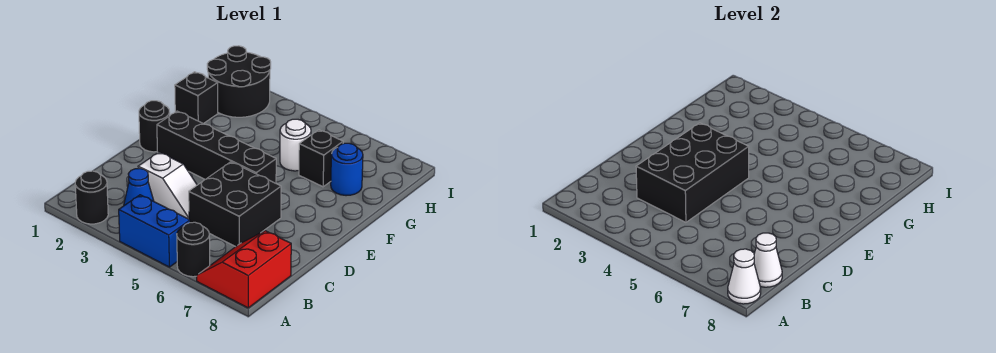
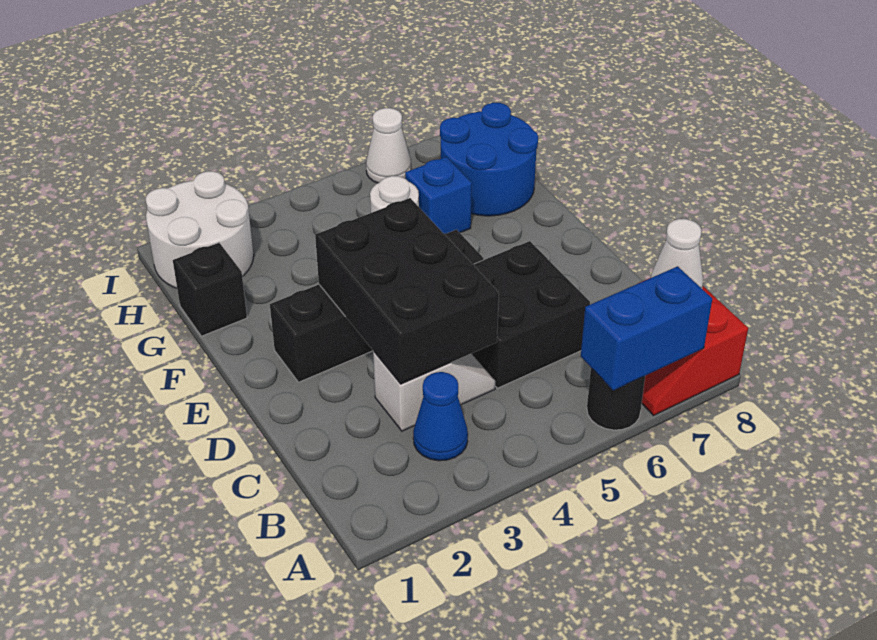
black round brick A2 level 1 -> none
blue brick A4:A5 level 1 -> blue brick A6:A7 level 2
white cone A8 level 2 -> white cone I6 level 1
black round brick E1 level 1 -> none
black brick G6 level 1 -> blue brick G6 level 1
blue round brick G7 level 1 -> blue round brick G7:H8 level 1
black round brick H1:I2 level 1 -> white round brick H1:I2 level 1

